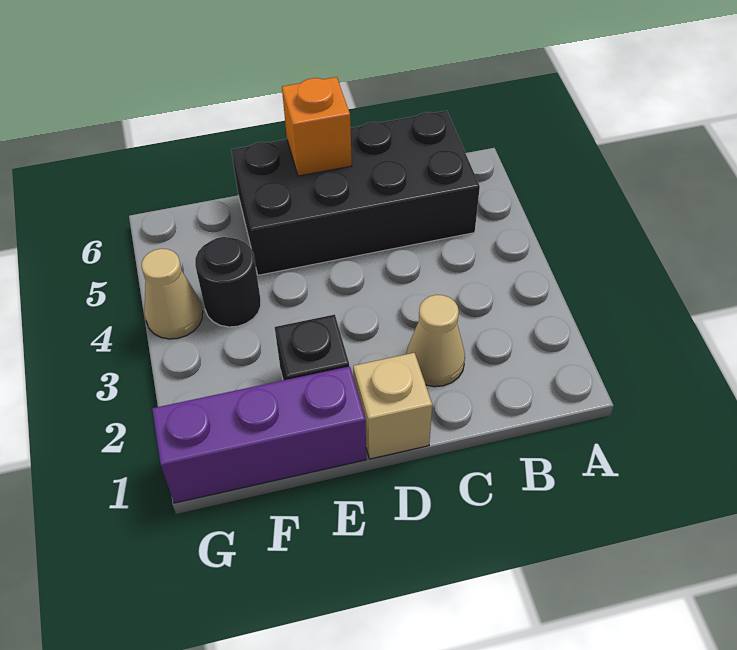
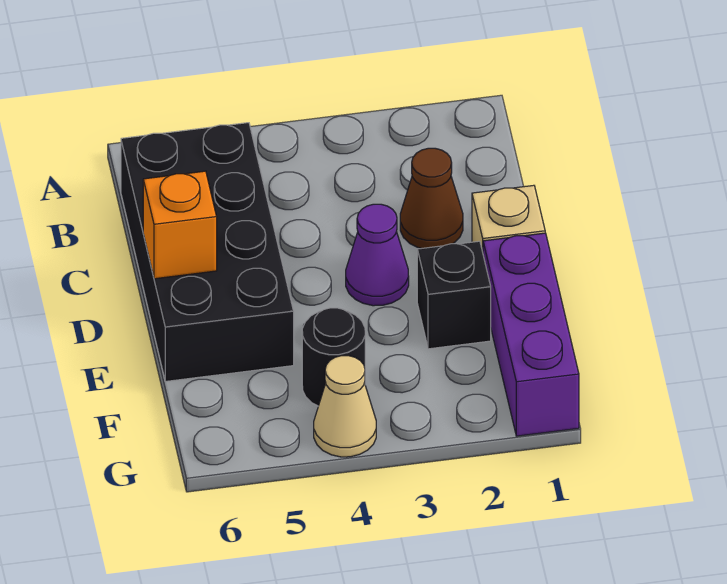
tan cone C2 level 1 -> brown cone C2 level 1
none -> purple cone D3 level 1

